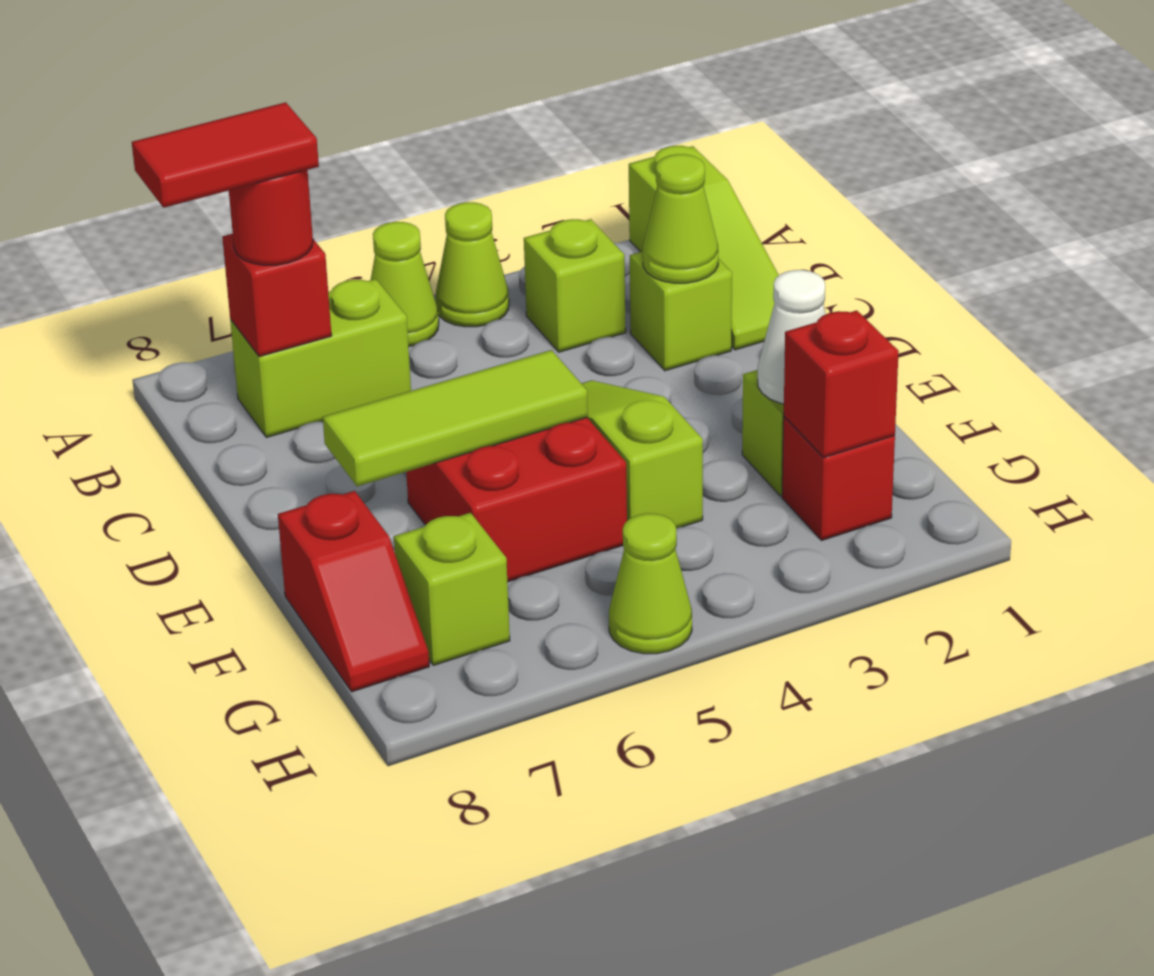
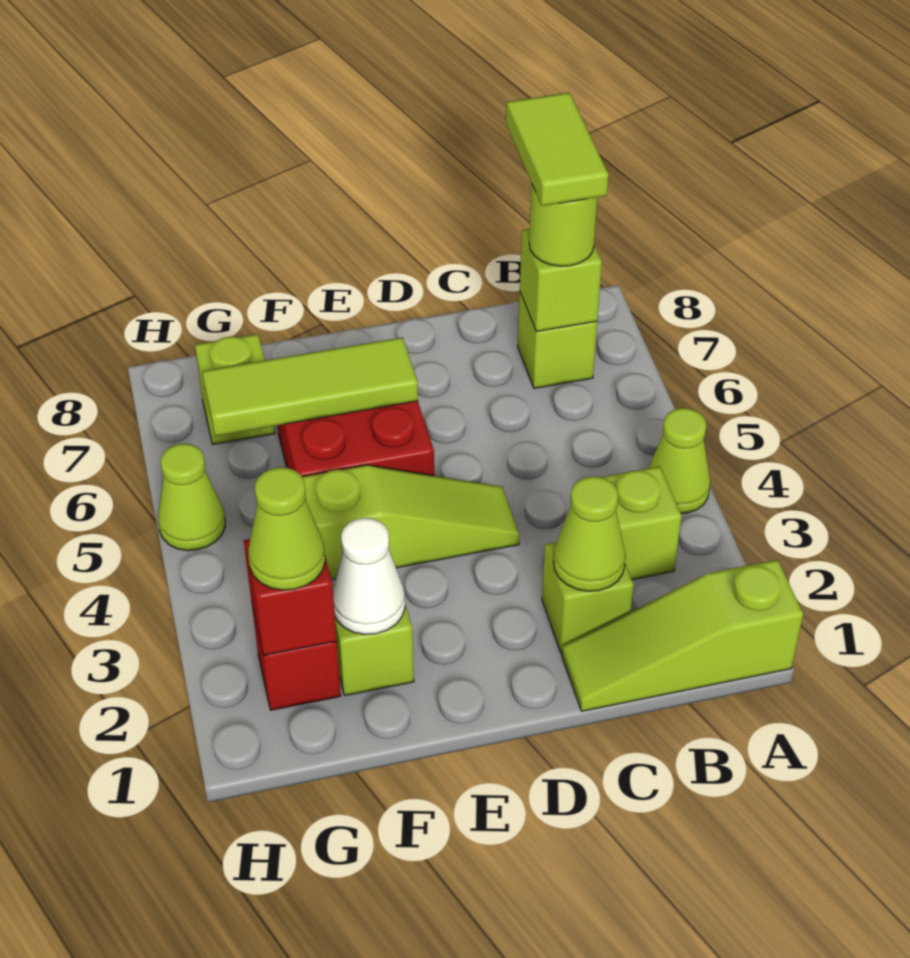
lime cone A5 level 1 -> lime cone G2 level 3
lime brick B6:B7 level 1 -> lime brick B7 level 1
red brick B7 level 2 -> lime brick B7 level 2
red round brick B7 level 3 -> lime round brick B7 level 3
red tile B7:B8 level 4 -> lime tile B7:B8 level 4
lime tile E5:E7 level 2 -> lime tile E6:G6 level 2
red slope F8:G8 level 1 top F -> none

